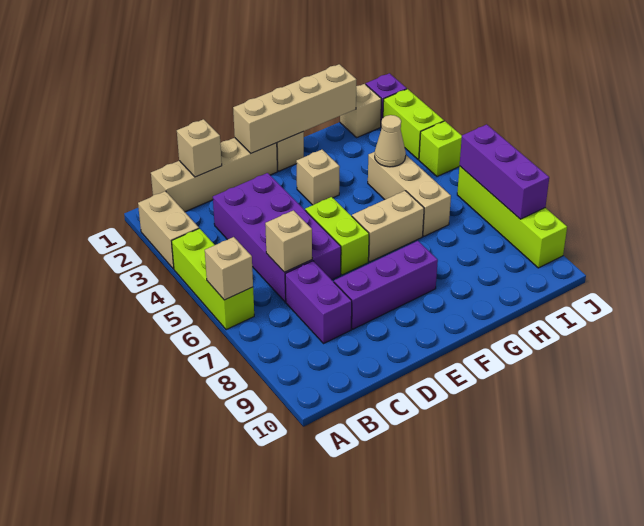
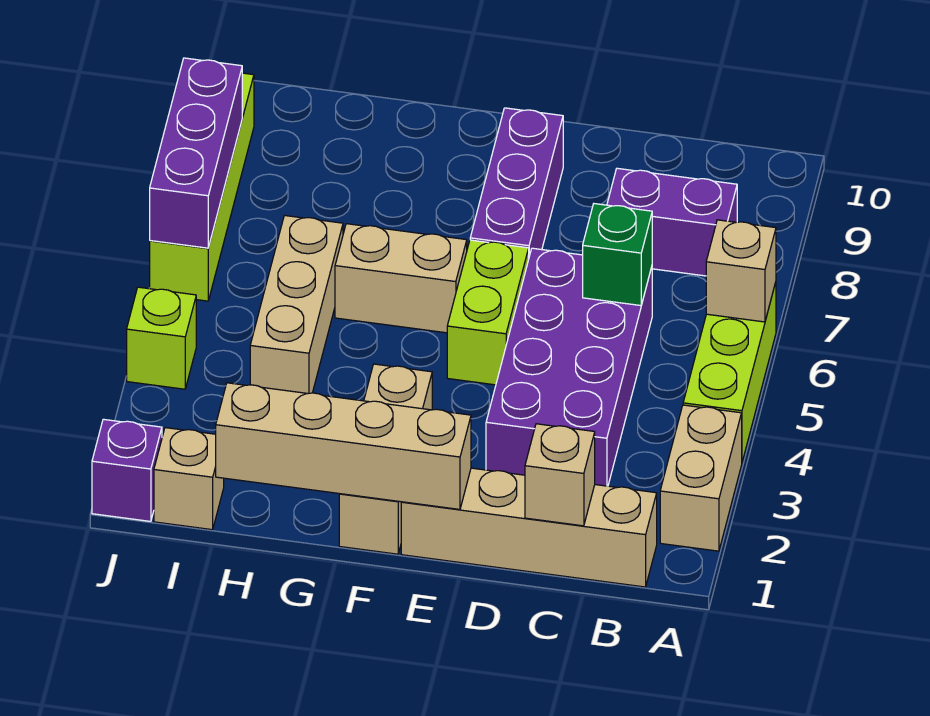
tan brick C6 level 2 -> green brick C6 level 2
purple brick C7:C8 level 1 -> purple brick B8:C8 level 1
purple brick D8:F8 level 1 -> purple brick E7:E9 level 1
tan cone H4 level 2 -> none
lime brick J2:J3 level 1 -> none

